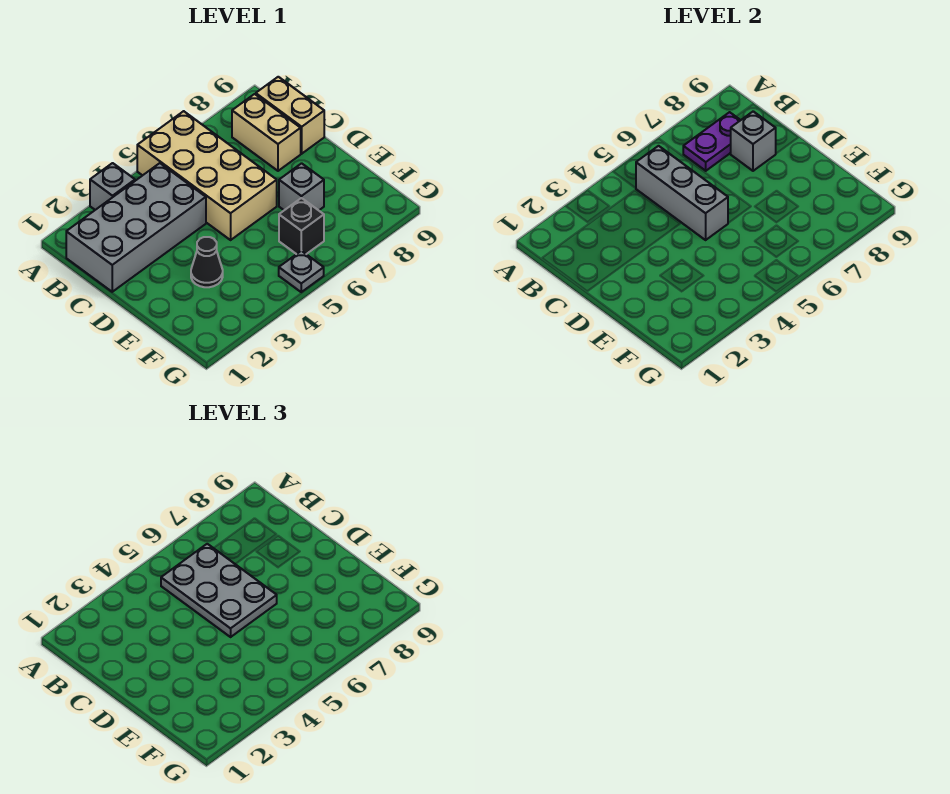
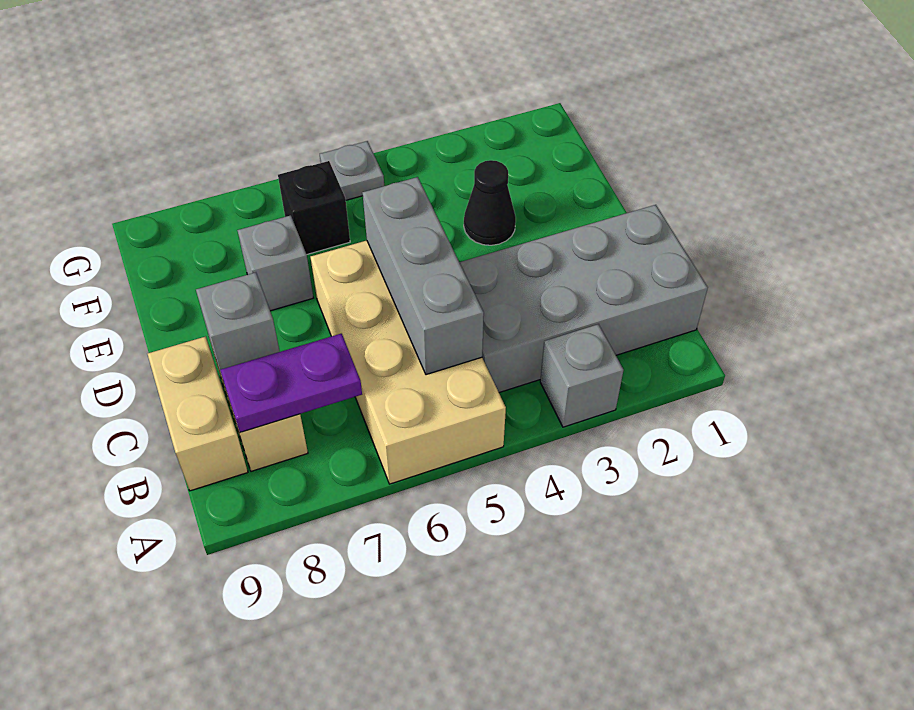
grey plate B5:D6 level 3 -> none

